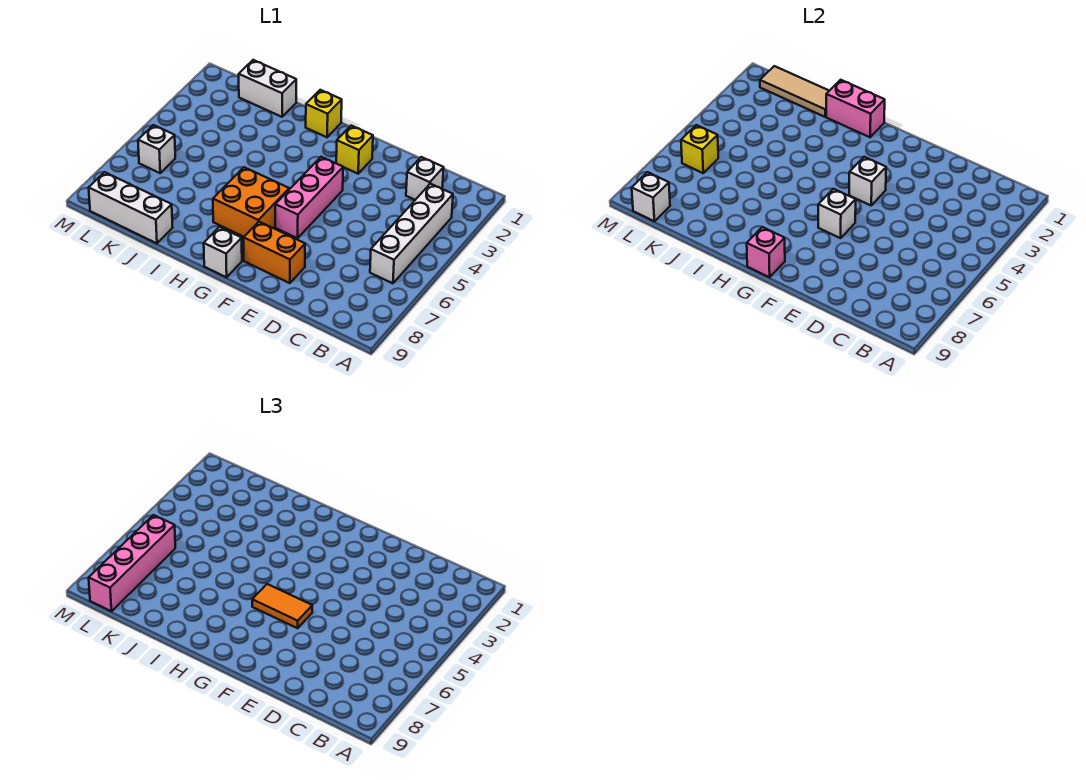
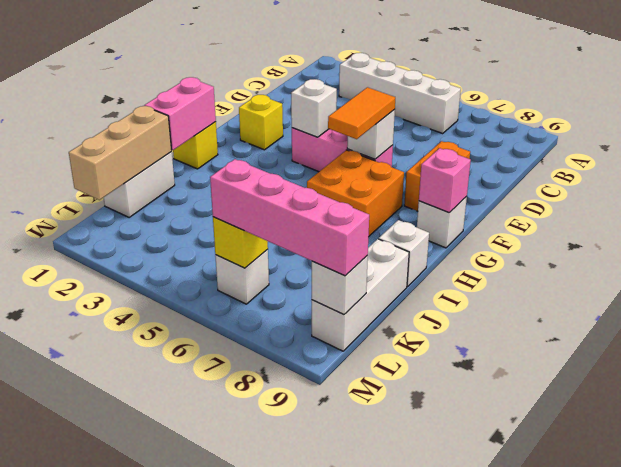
white brick C2 level 1 -> white brick I9 level 1
tan tile J1:L1 level 2 -> tan brick J1:L1 level 2

